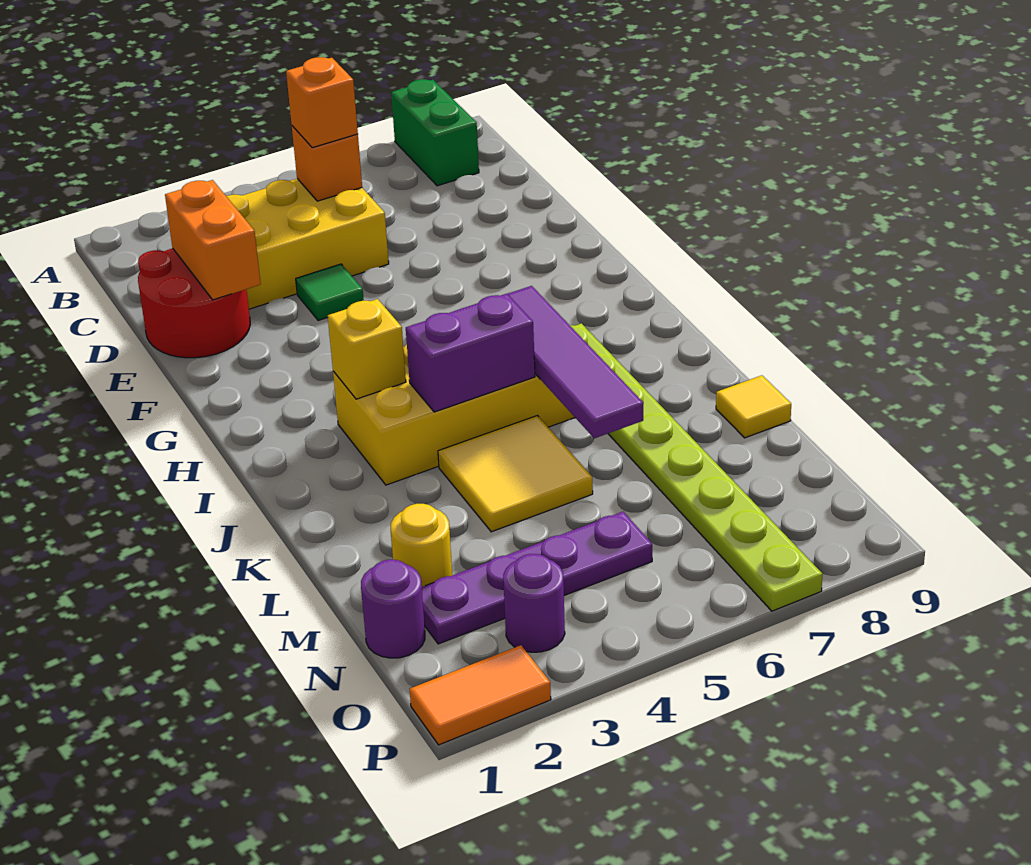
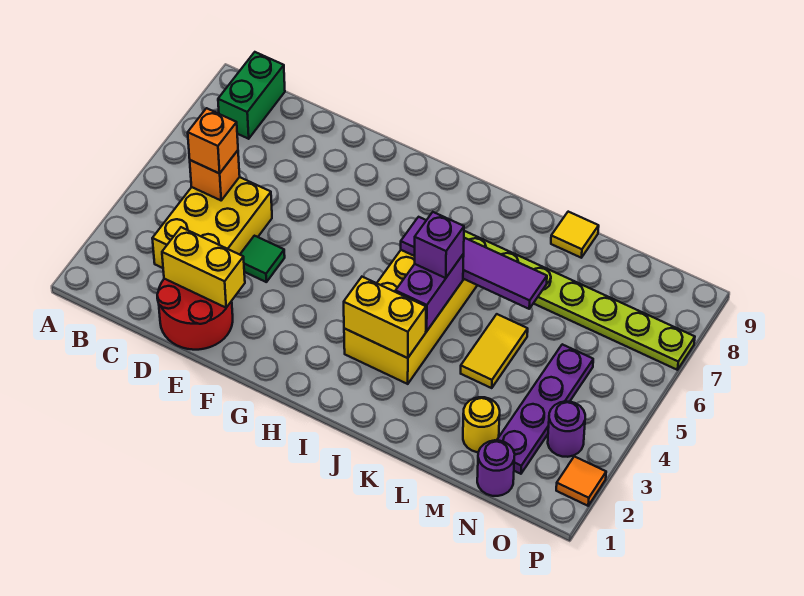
green brick A8:B8 level 1 -> green brick B8:B9 level 1
orange brick D2:E2 level 2 -> yellow brick D2:E2 level 2
yellow brick I3 level 2 -> yellow brick I3:J3 level 2
none -> purple brick J5 level 3
yellow tile K4:L5 level 1 -> yellow tile L4:L5 level 1
orange tile P1:P2 level 1 -> orange tile P2 level 1

